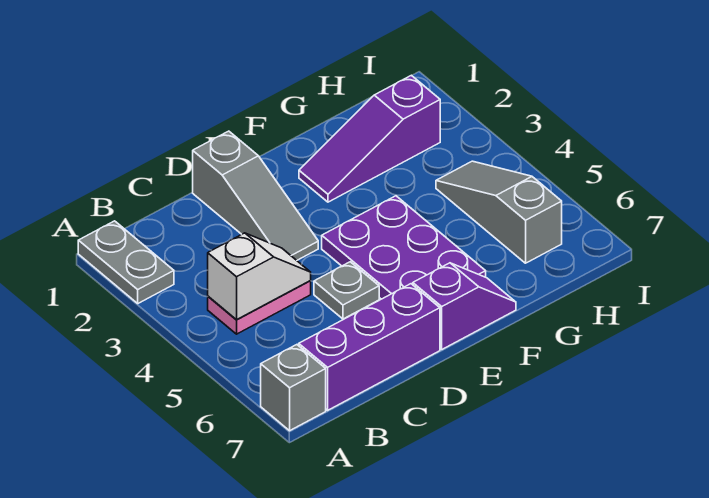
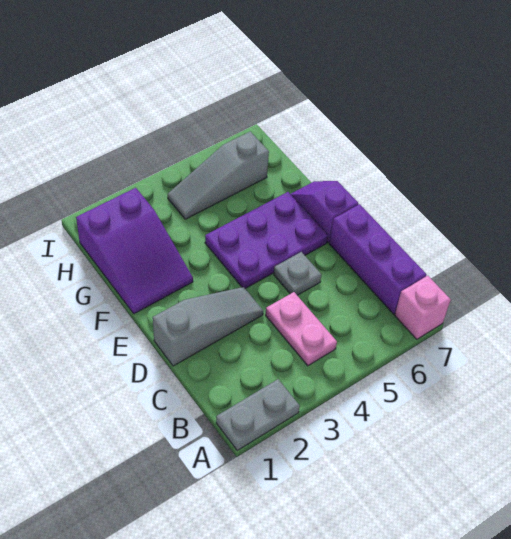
grey brick A7 level 1 -> pink brick A7 level 1
white slope B4:C4 level 2 top B -> none
purple slope F2:H2 level 1 top H -> purple slope F1:H2 level 1 top H

